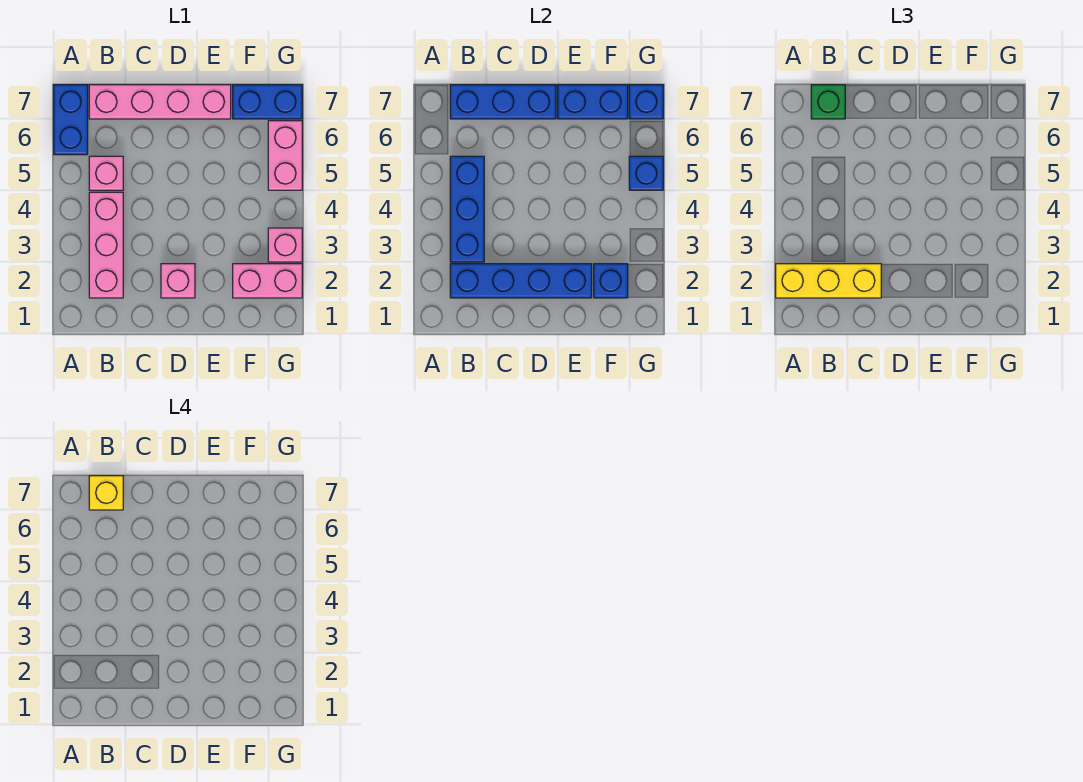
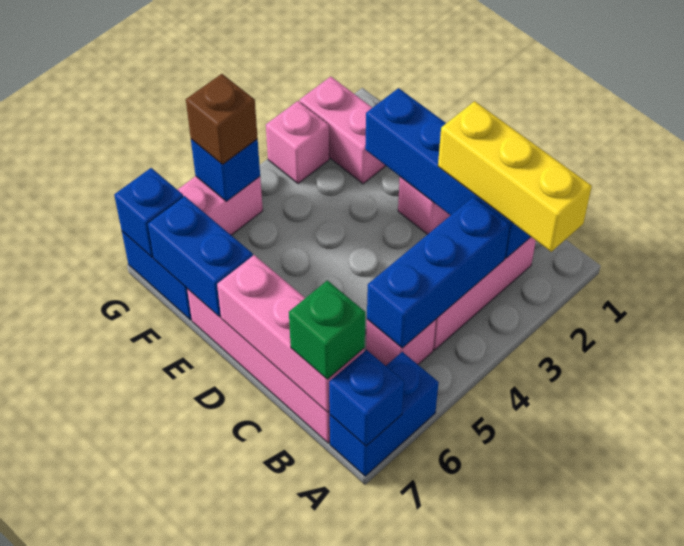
blue brick B7:D7 level 2 -> pink brick B7:D7 level 2
yellow brick B7 level 4 -> none
blue brick F2 level 2 -> blue brick A7 level 2
none -> brown brick G5 level 3

